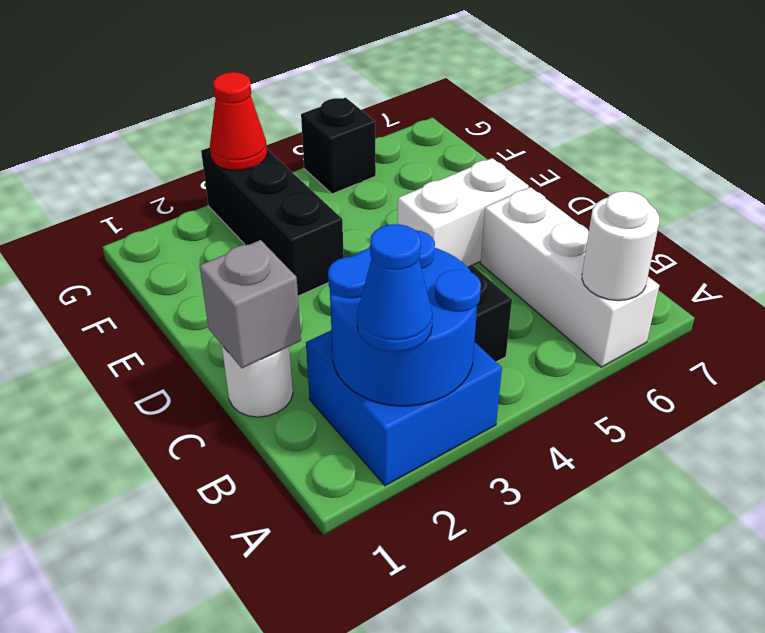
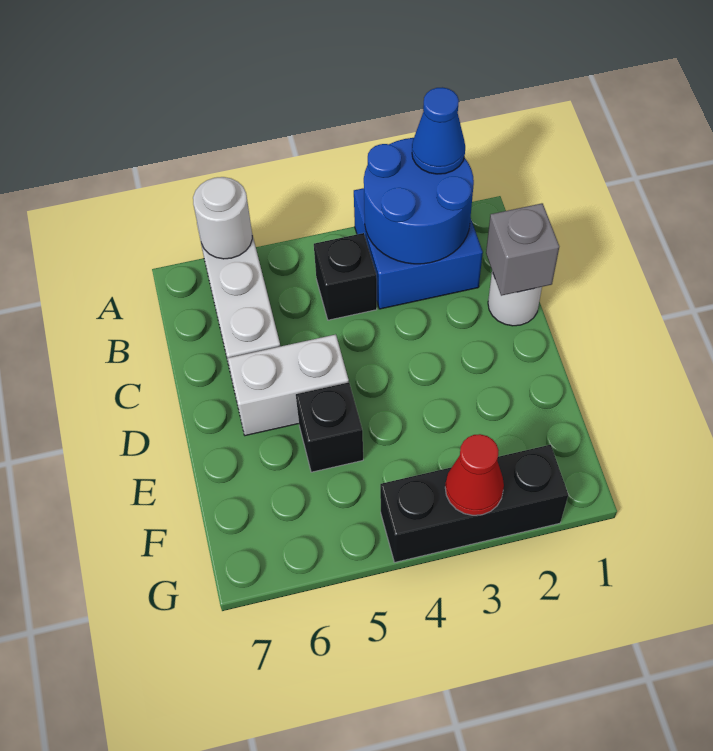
black brick E3:G3 level 1 -> black brick G2:G4 level 1
black brick G5 level 1 -> black brick E5 level 1

